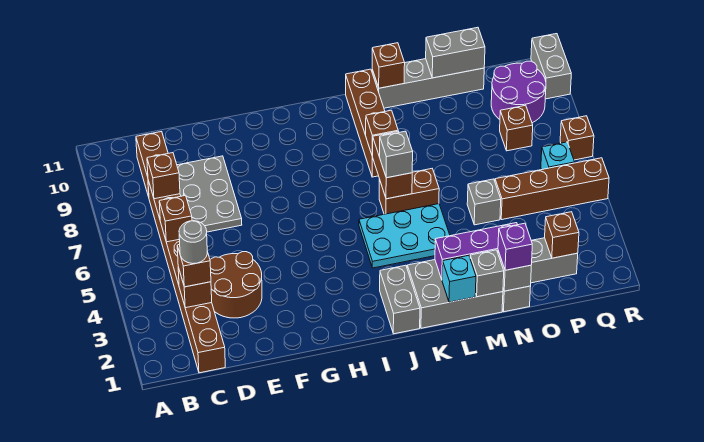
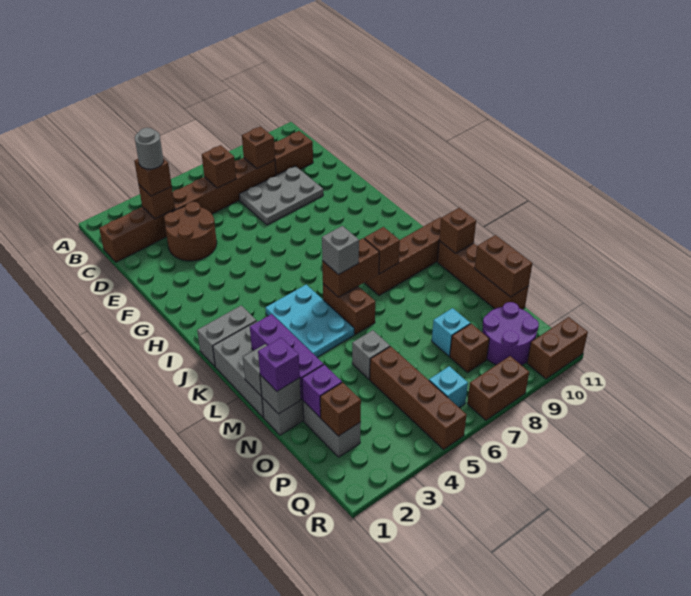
cyan brick L1 level 2 -> cyan brick O8 level 1
grey brick L11:O11 level 1 -> brown brick L11:O11 level 1
grey brick N11:O11 level 2 -> brown brick N11:O11 level 2
none -> purple brick O2 level 2
brown brick R7 level 1 -> brown brick R7:R8 level 1
grey brick R10:R11 level 1 -> brown brick R10:R11 level 1

